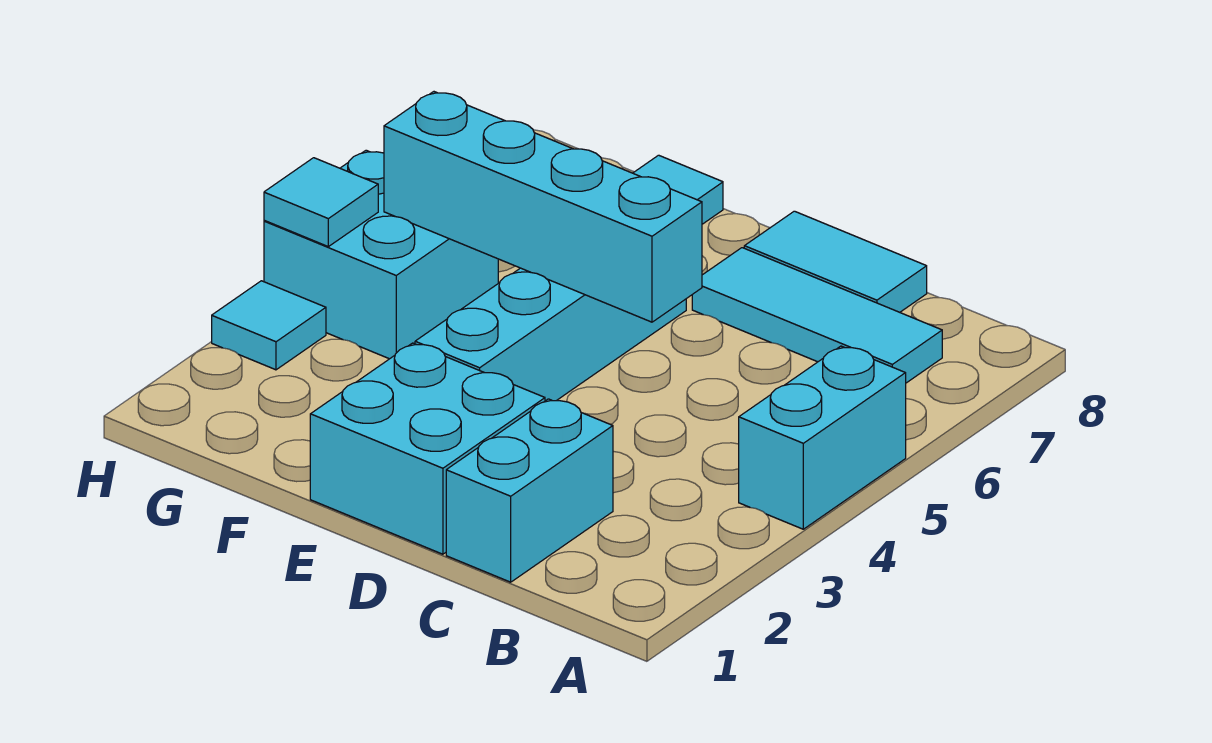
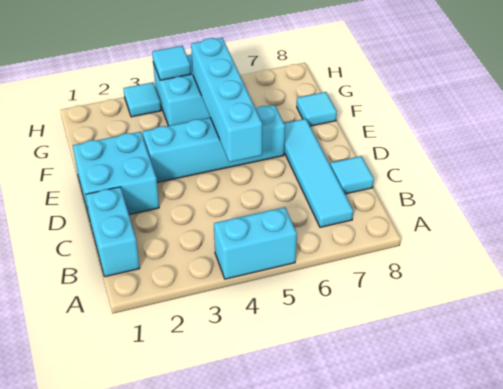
cyan tile B7:D7 level 1 -> cyan tile B7:E7 level 1
cyan brick C1:C2 level 1 -> cyan brick B1:C1 level 1
cyan tile C8:D8 level 1 -> cyan tile C8 level 1

